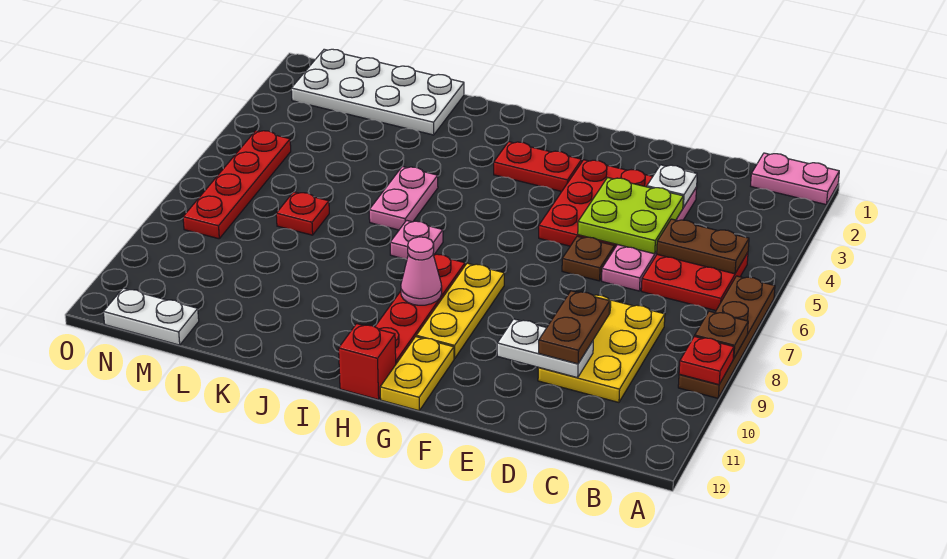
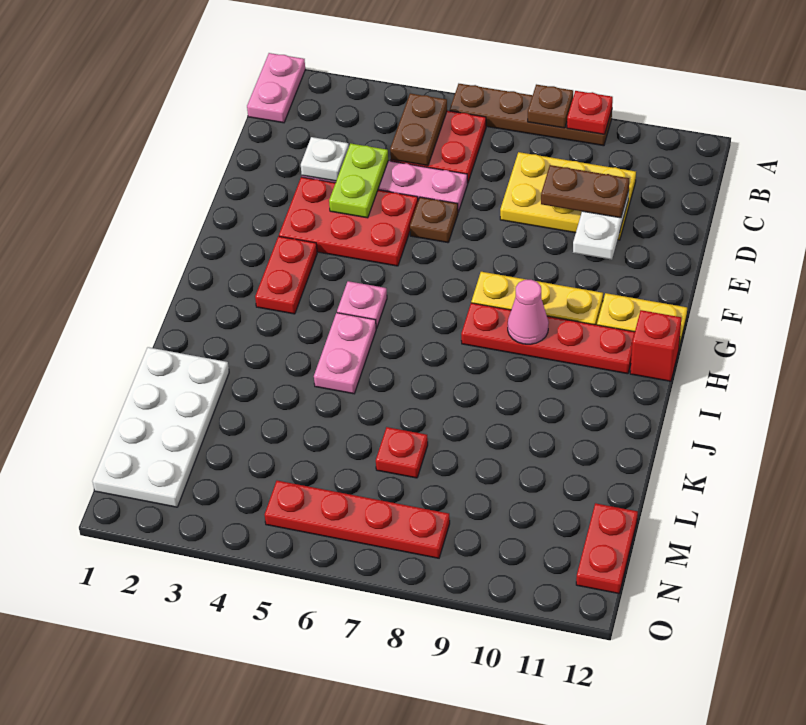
lime plate D4:E5 level 2 -> lime plate D4:E4 level 2
pink plate I7 level 1 -> pink plate H5 level 1
pink plate J5:J6 level 1 -> pink plate I5:J5 level 1
white plate M12:N12 level 1 -> red plate M12:N12 level 1

